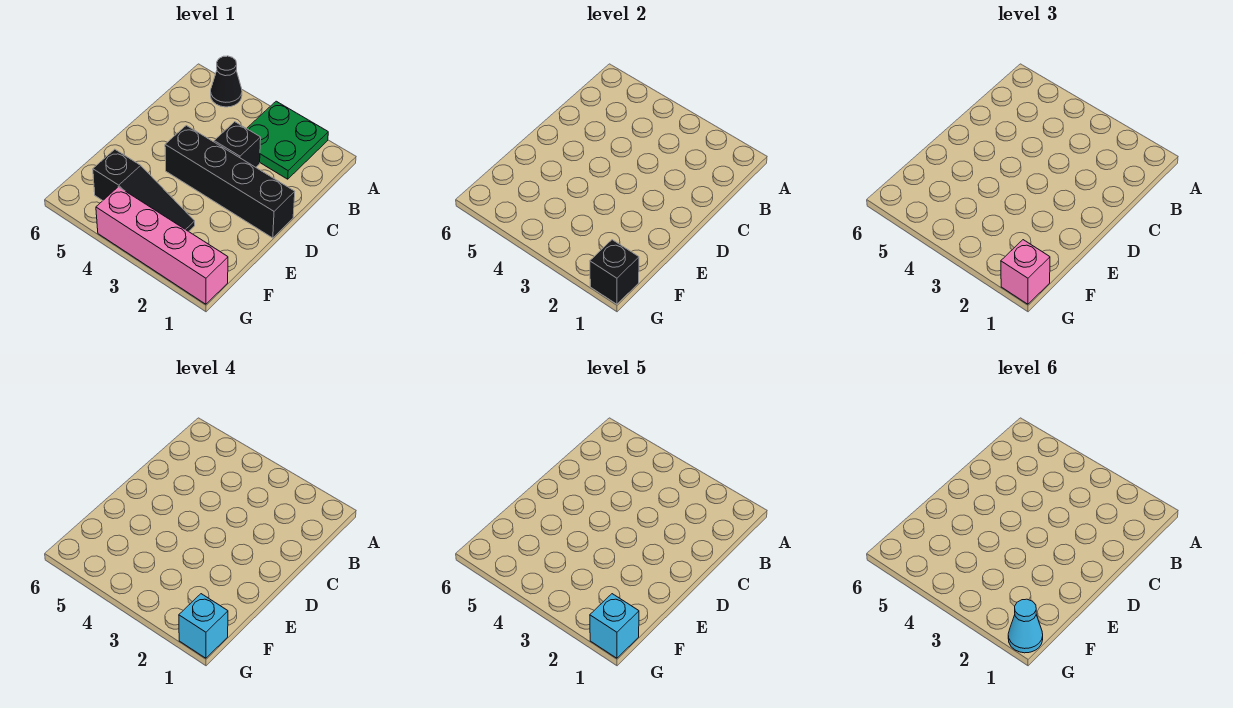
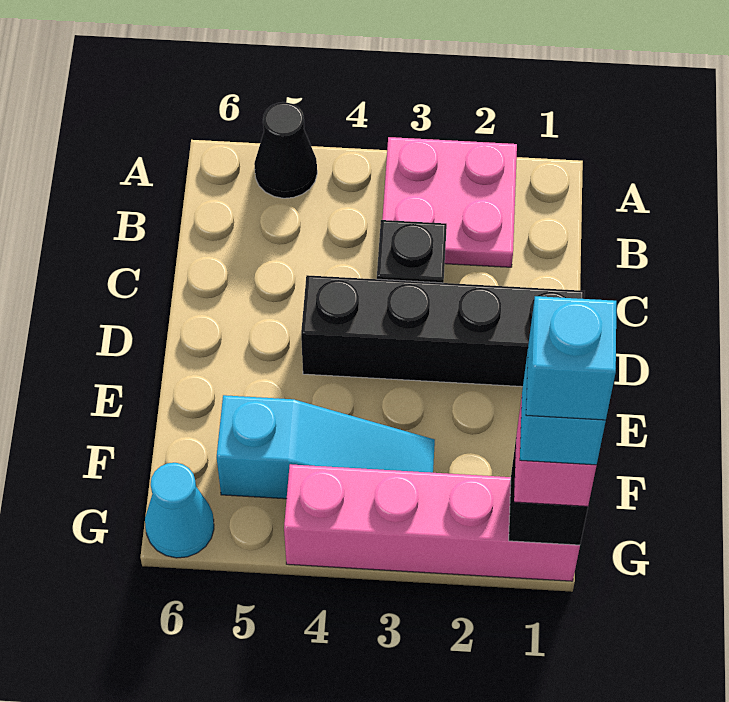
green plate A2:B3 level 1 -> pink plate A2:B3 level 1
black slope F3:F5 level 1 top 5 -> cyan slope F3:F5 level 1 top 5
cyan cone G1 level 6 -> cyan cone G6 level 1

